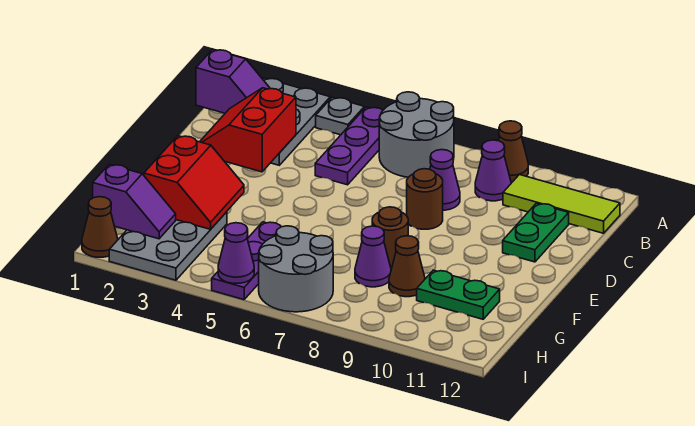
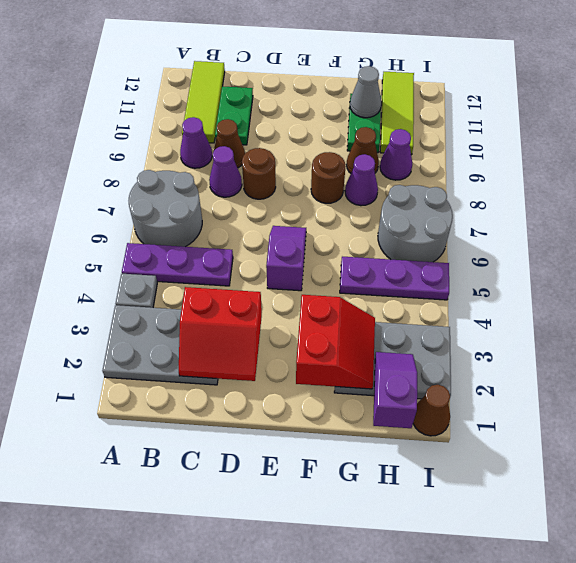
brown cone A9 level 1 -> brown cone C9 level 1
purple slope B1:B2 level 2 top 1 -> purple slope E5:E6 level 1 top 5
green plate C11:D11 level 1 -> green plate C10:C11 level 1
red slope F2:G3 level 2 top 2 -> red slope F2:G3 level 2 top F
none -> grey cone G11 level 2
none -> lime tile H10:H12 level 1
purple cone I5 level 2 -> purple cone H9 level 1

